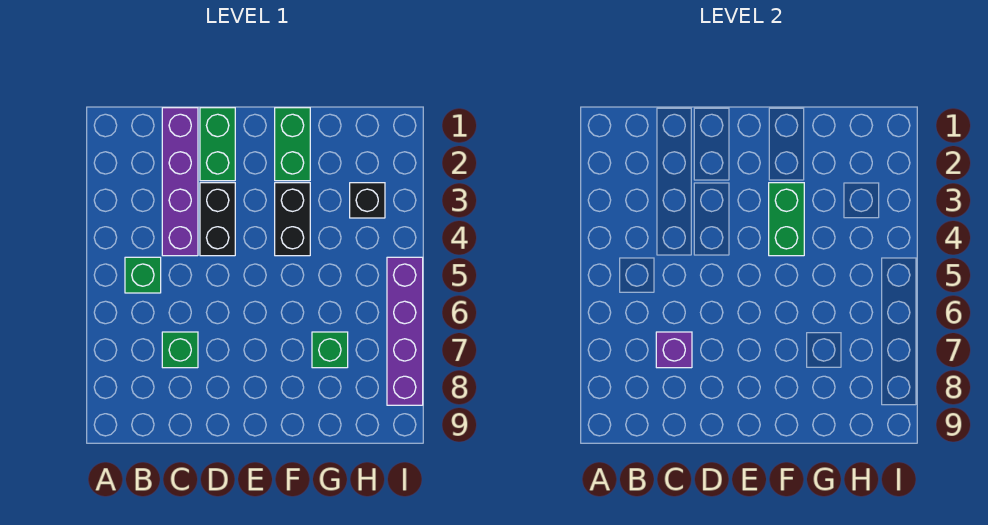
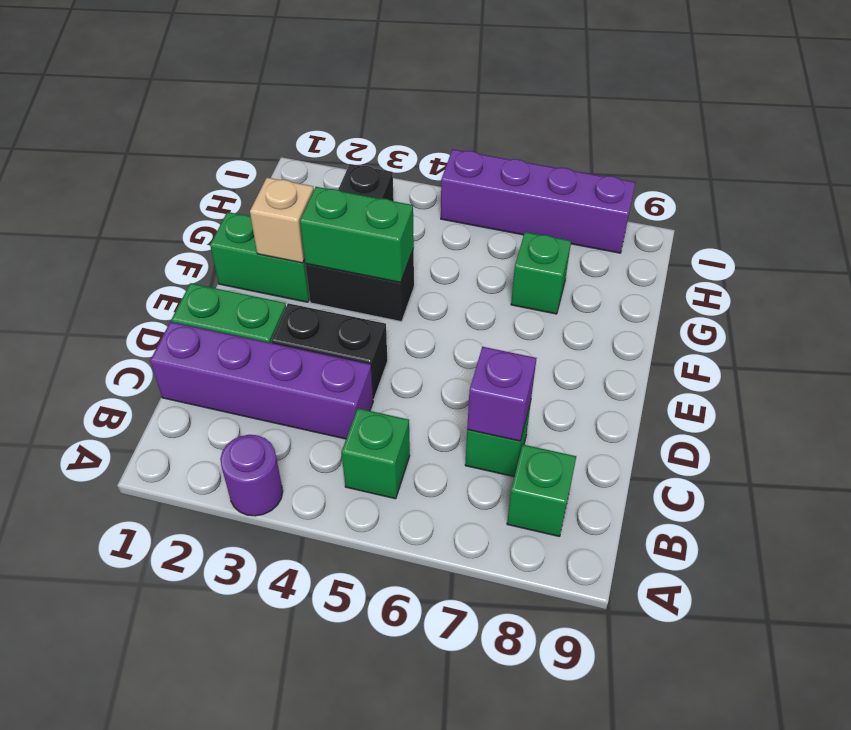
none -> purple round brick A3 level 1
none -> green brick B8 level 1
none -> tan brick F2 level 2

